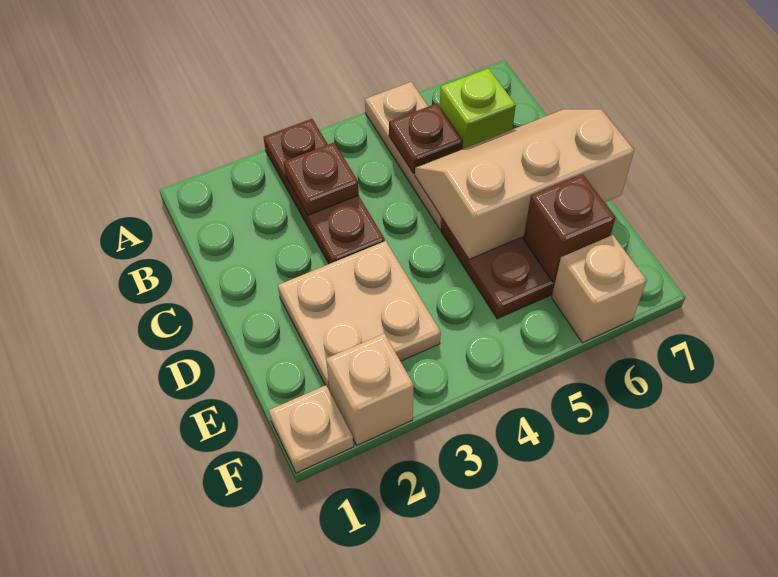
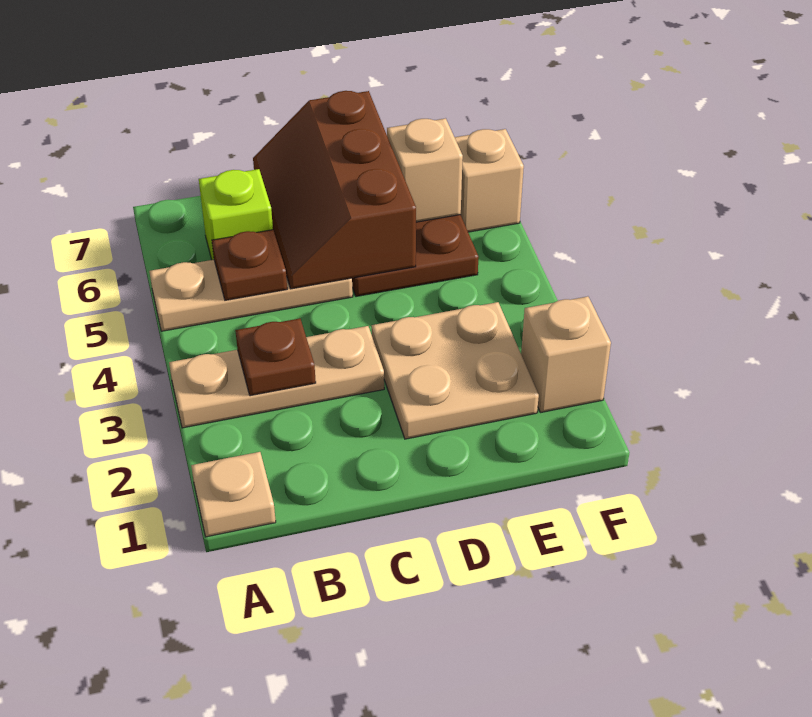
brown plate A3:C3 level 1 -> tan plate A3:C3 level 1
tan slope C5:D7 level 2 top D -> brown slope C5:D7 level 2 top D
brown brick E6 level 2 -> tan brick E6 level 2
tan plate F1 level 1 -> tan plate A1 level 1

